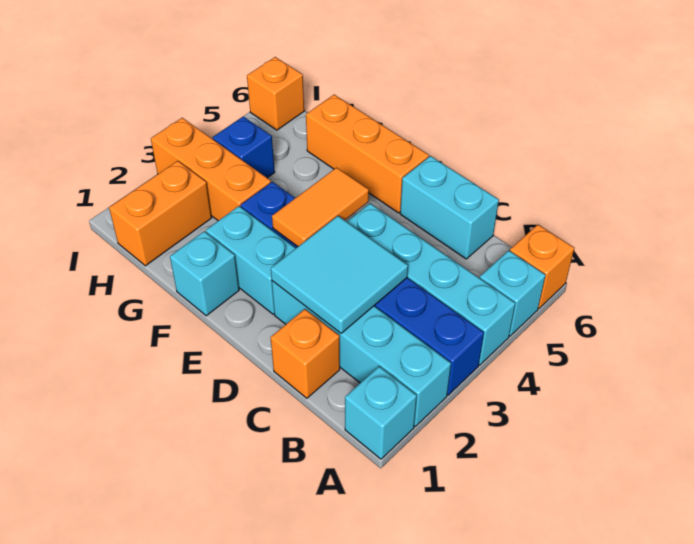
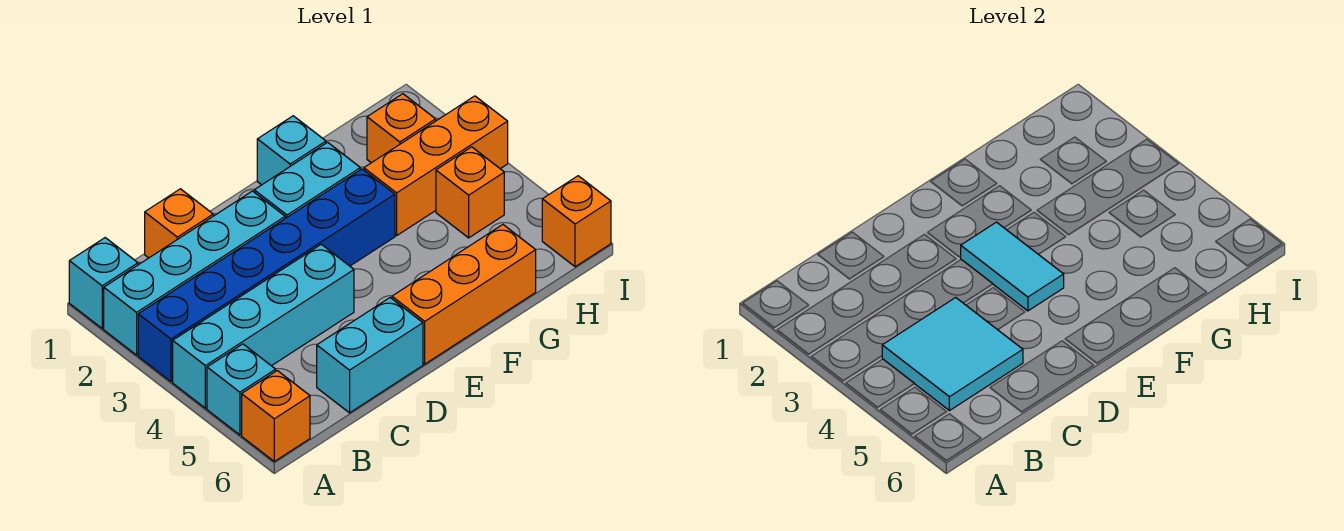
cyan tile C2:D3 level 2 -> cyan tile B4:C5 level 2
orange tile E3:E4 level 2 -> cyan tile E3:E4 level 2
orange brick H1:H2 level 1 -> orange brick H2 level 1
blue brick H4 level 1 -> orange brick H4 level 1

